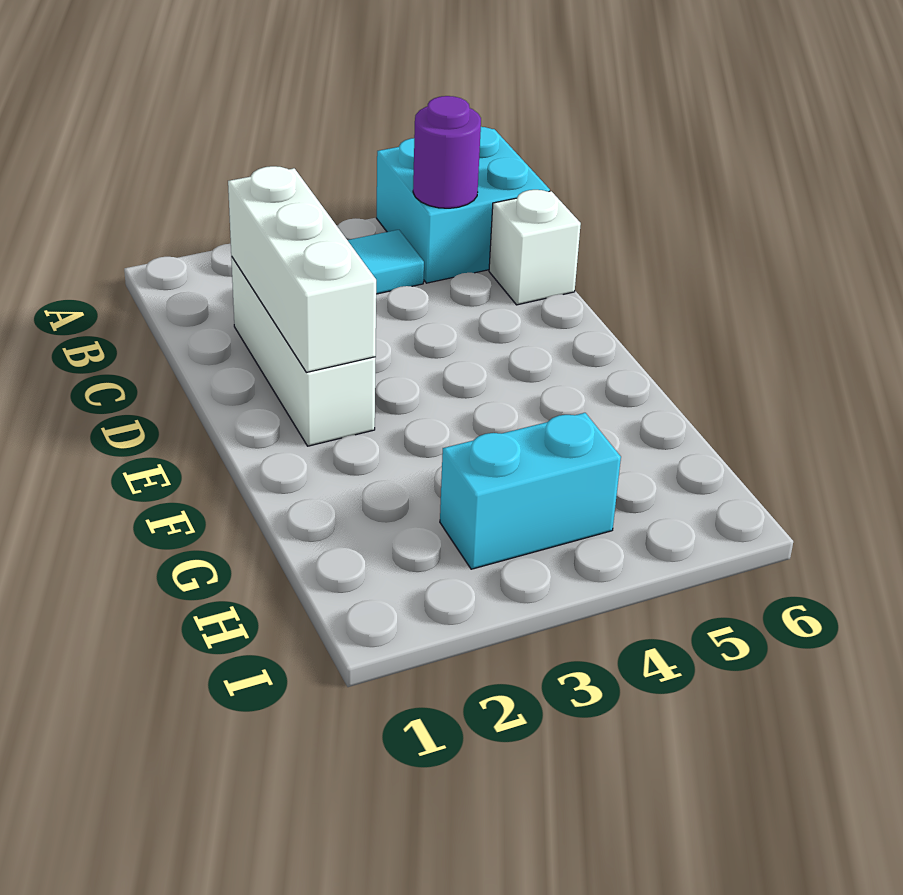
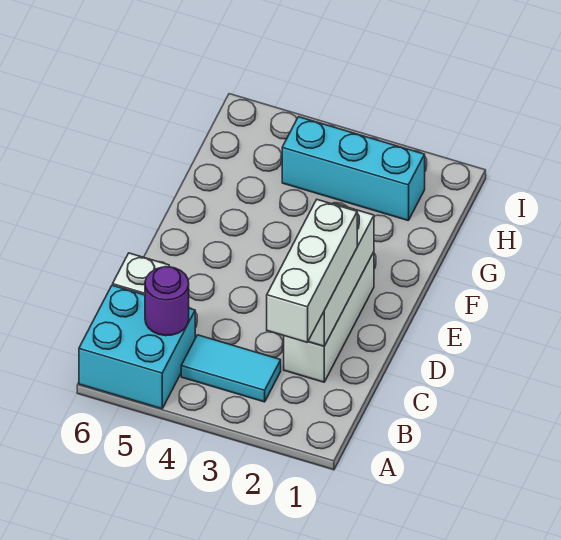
none -> white brick B2:D2 level 3
cyan brick H3:H4 level 1 -> cyan brick H2:H4 level 1

